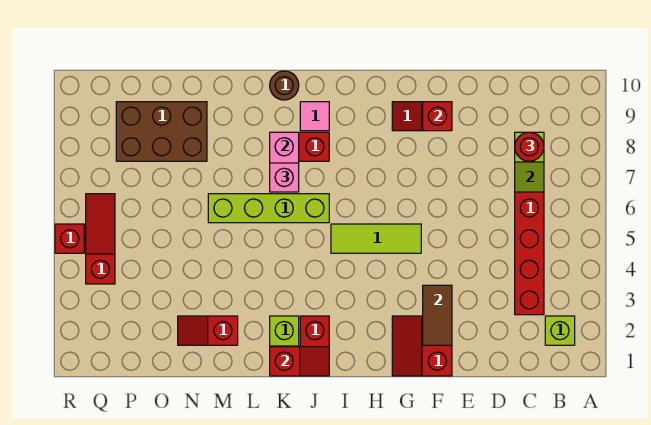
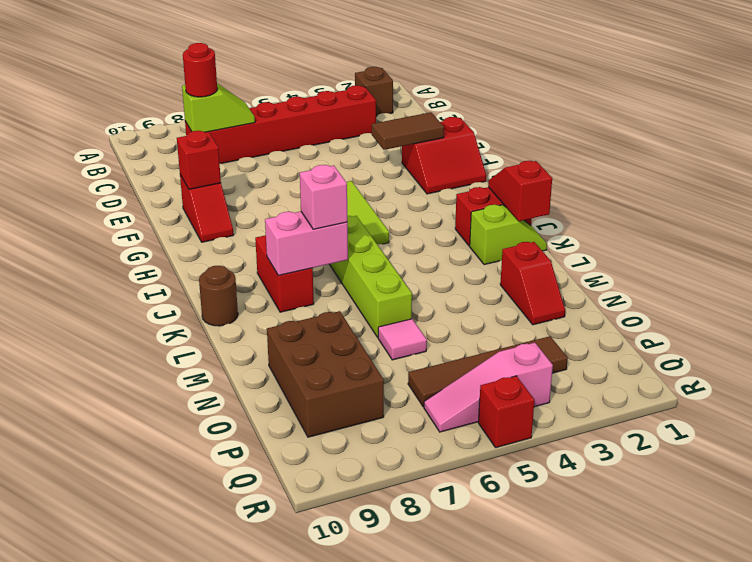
lime brick B2 level 1 -> brown brick B2 level 1
pink tile J9 level 1 -> pink tile N6 level 1
none -> brown tile P3:P6 level 1
red slope Q4:Q6 level 1 top 4 -> pink slope Q4:Q6 level 1 top 4

